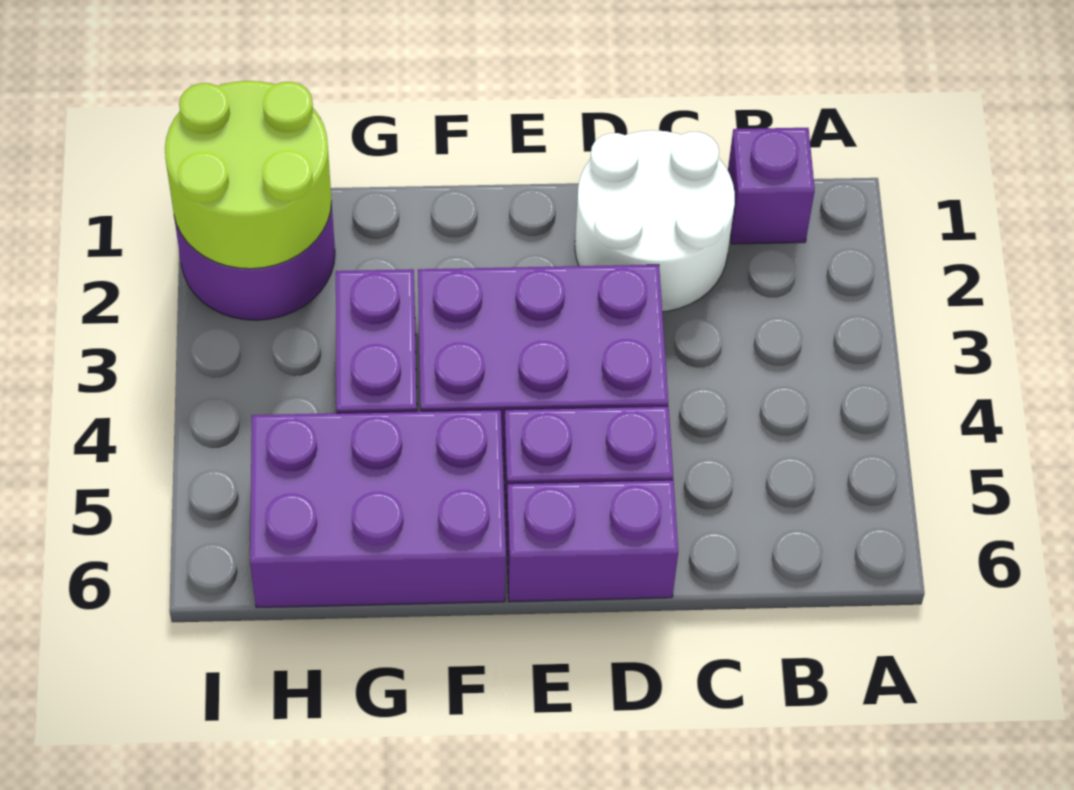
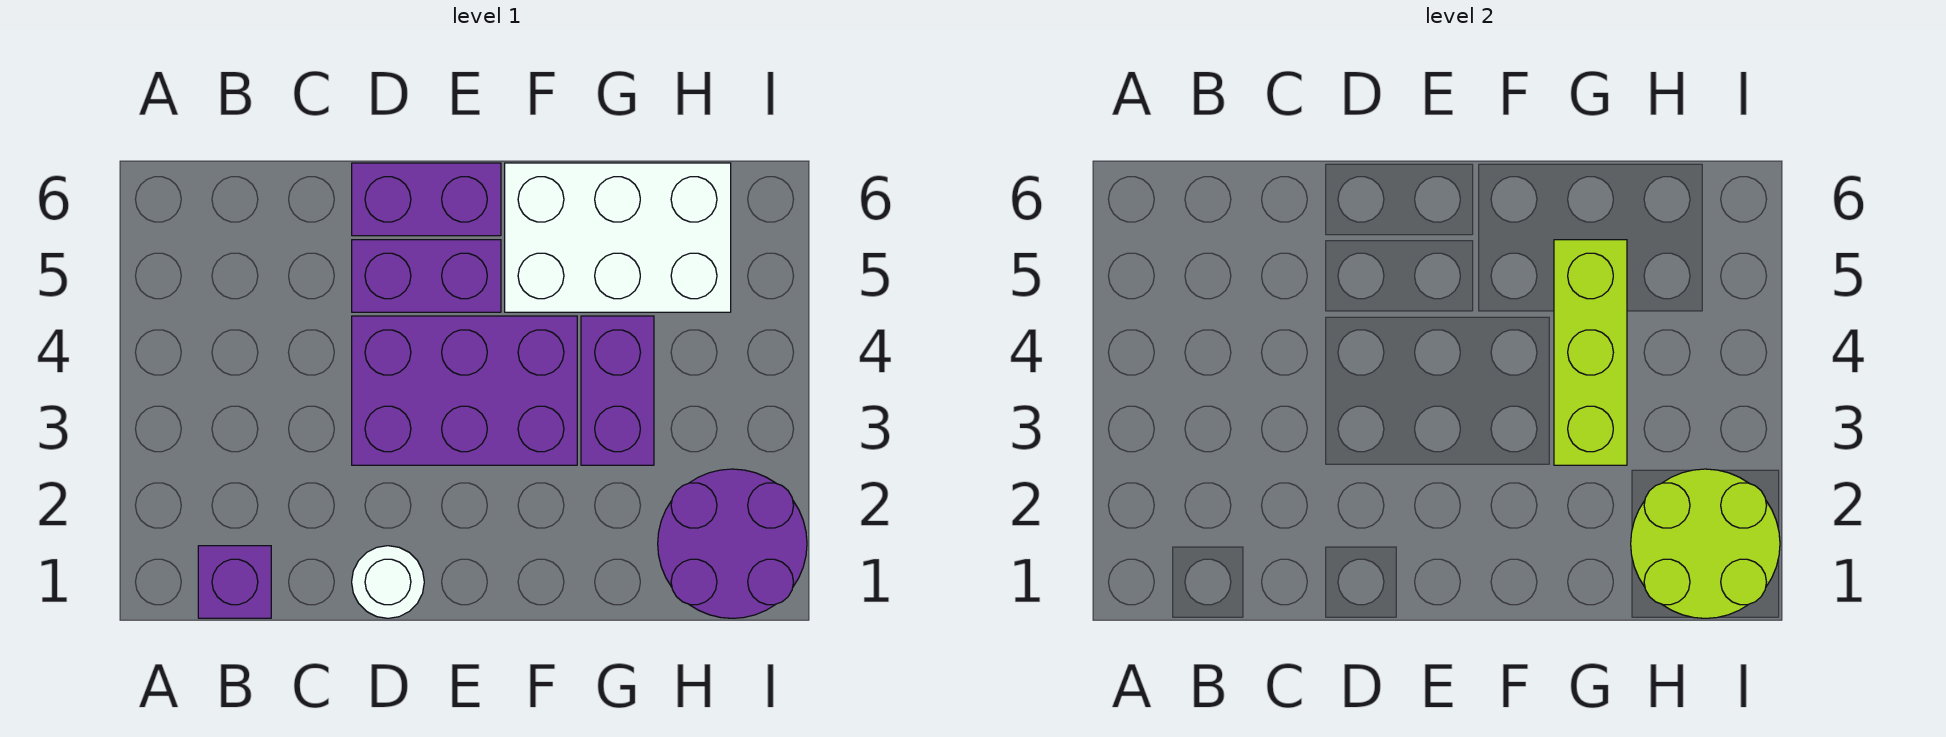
white round brick C1:D2 level 1 -> white round brick D1 level 1
purple brick F5:H6 level 1 -> white brick F5:H6 level 1
none -> lime brick G3:G5 level 2

